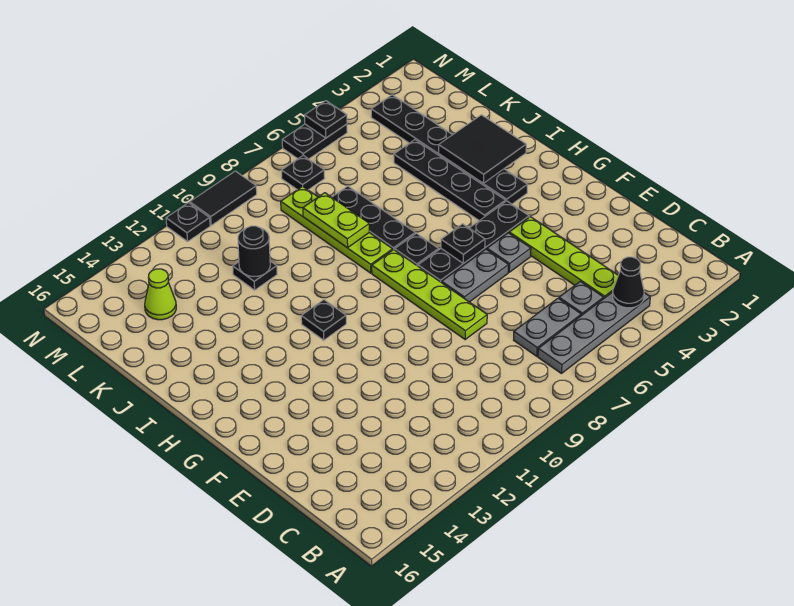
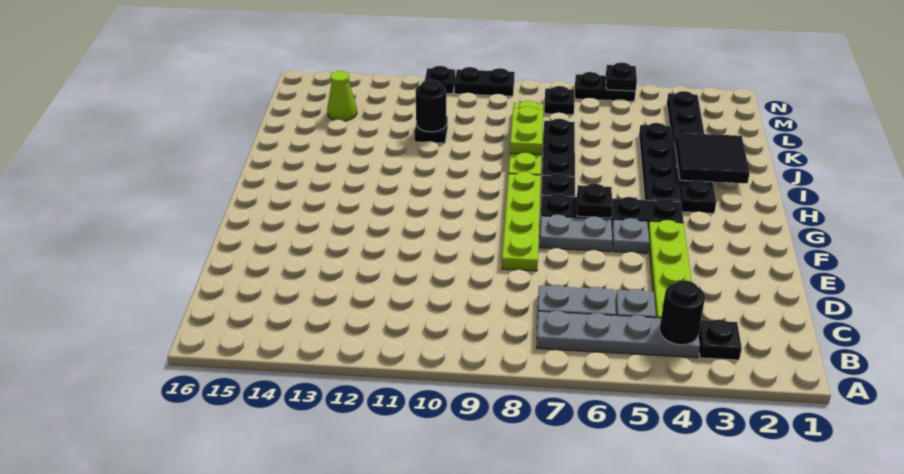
black cone B4 level 2 -> black round brick B4 level 2
black plate H11 level 1 -> black plate B3 level 1
black tile N9:N10 level 1 -> black plate N9:N10 level 1

